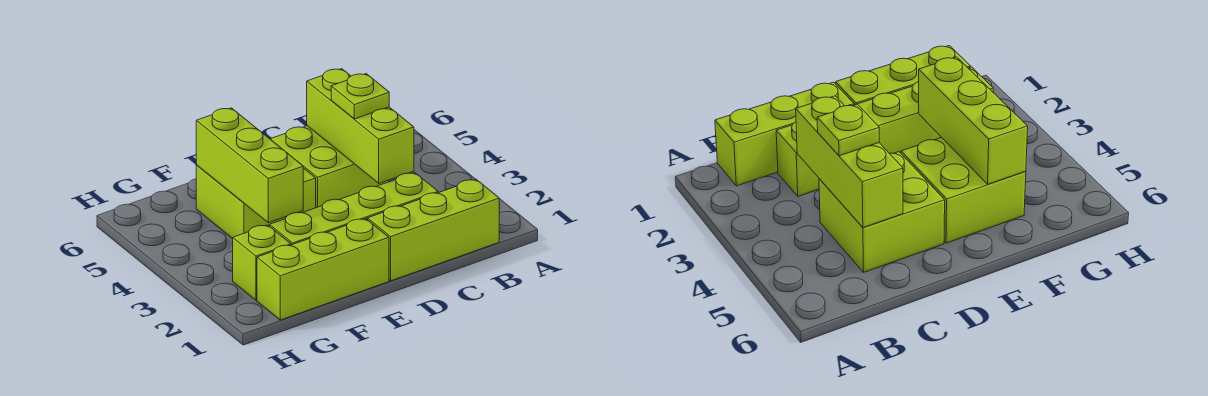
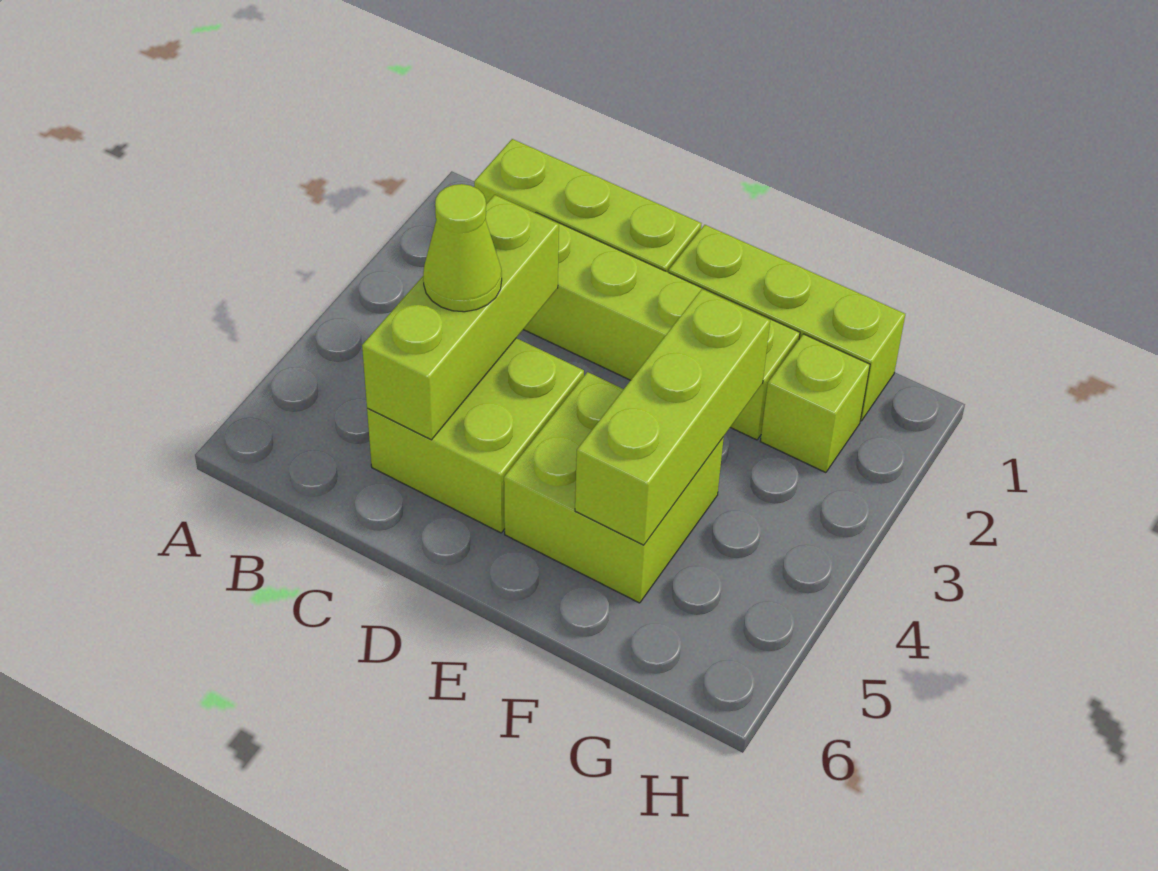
lime plate C4 level 3 -> lime cone C4 level 3

